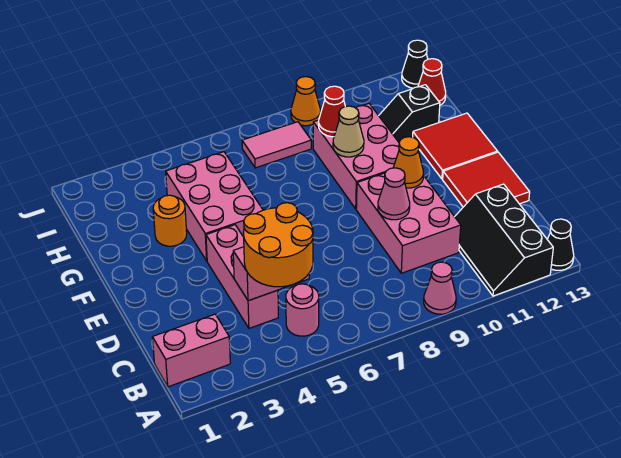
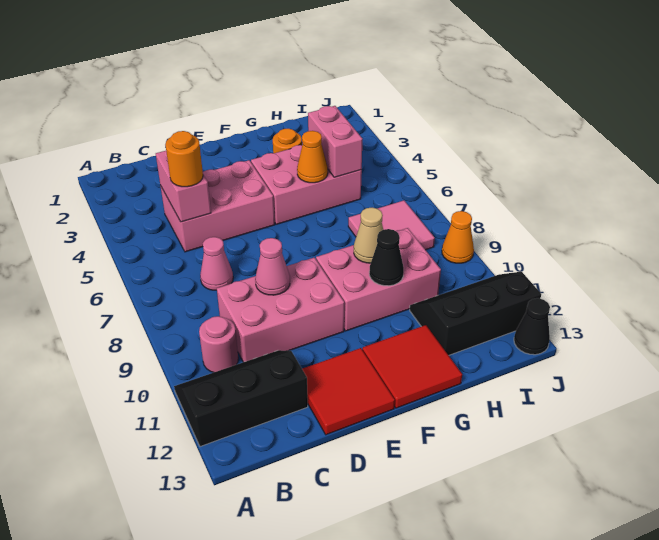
pink cone A9 level 1 -> pink cone C7 level 1
black cone A13 level 1 -> black cone G10 level 2
pink brick B1:B2 level 1 -> pink brick H4:H5 level 2
orange round brick B4:C5 level 3 -> orange round brick C5 level 3
pink round brick B5 level 1 -> pink round brick B10 level 1
pink brick C4:E4 level 1 -> pink brick C4:E5 level 1
orange cone E10 level 2 -> orange cone G5 level 2
red cone H9 level 2 -> none
black slope H11:H12 level 1 top 12 -> black slope H11:J12 level 1 top 12
pink tile I7:I8 level 1 -> pink tile H7:I8 level 1
red cone I13 level 1 -> none

